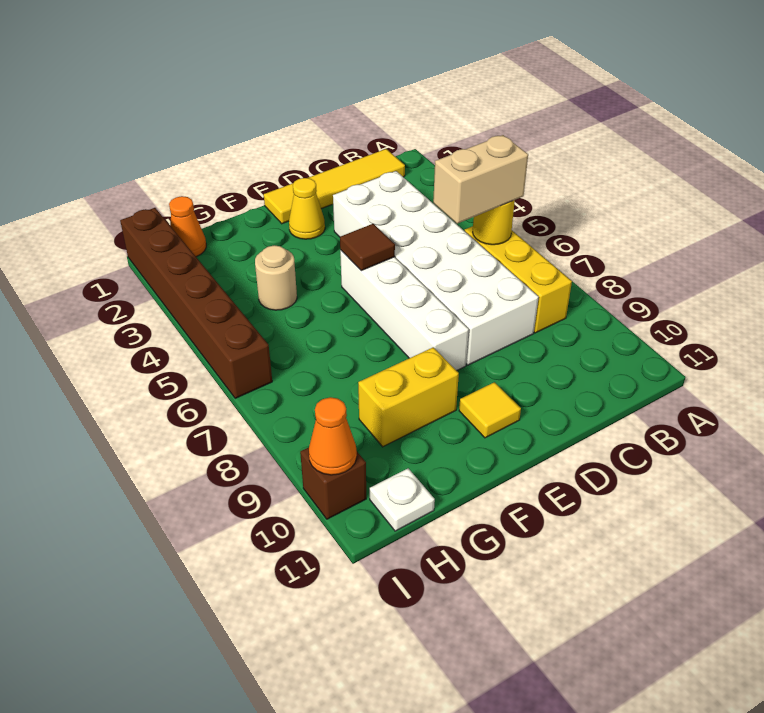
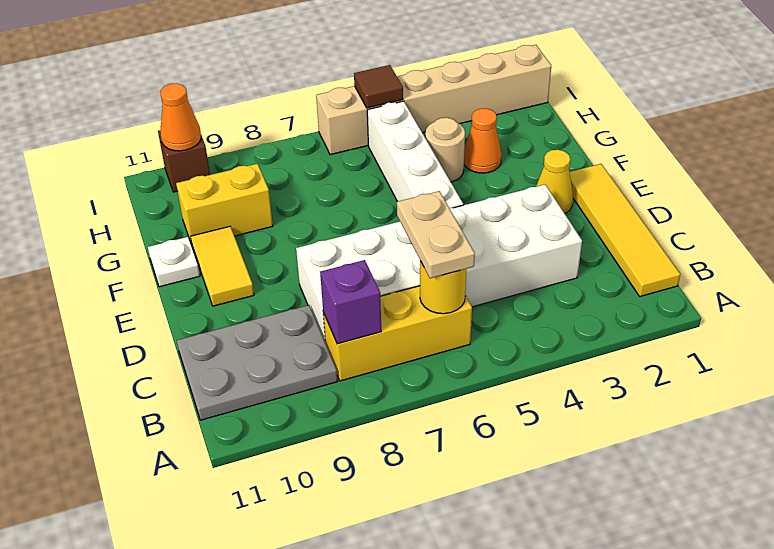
tan brick B6:C6 level 3 -> tan plate B6:C6 level 3
none -> purple brick B8 level 2
none -> grey plate B9:C11 level 1
white brick E5:E8 level 1 -> white brick E5:H5 level 1
brown tile E5 level 2 -> brown tile I5 level 2
yellow tile E10 level 1 -> yellow tile E10:F10 level 1
yellow brick F9:G9 level 1 -> yellow brick G9:G10 level 1
orange cone H1 level 1 -> orange cone G3 level 1
white plate H11 level 1 -> white plate F11 level 1
brown brick I1:I6 level 1 -> tan brick I1:I6 level 1

